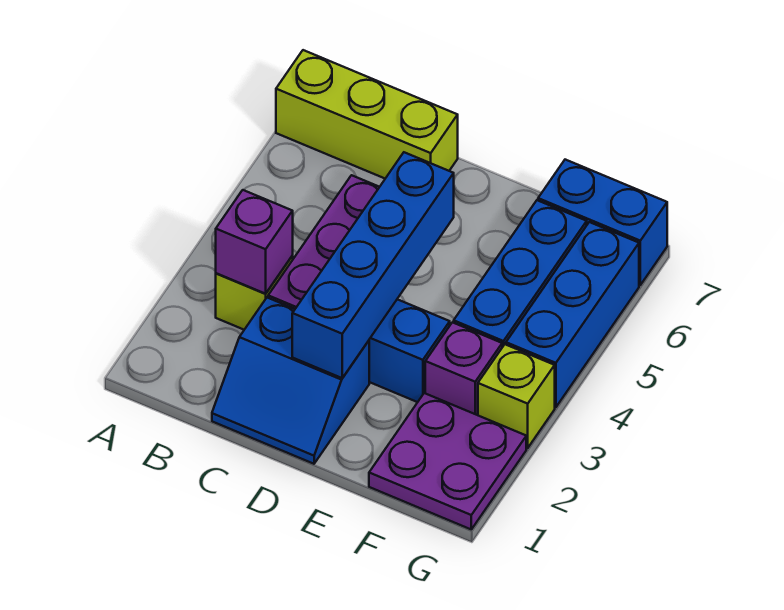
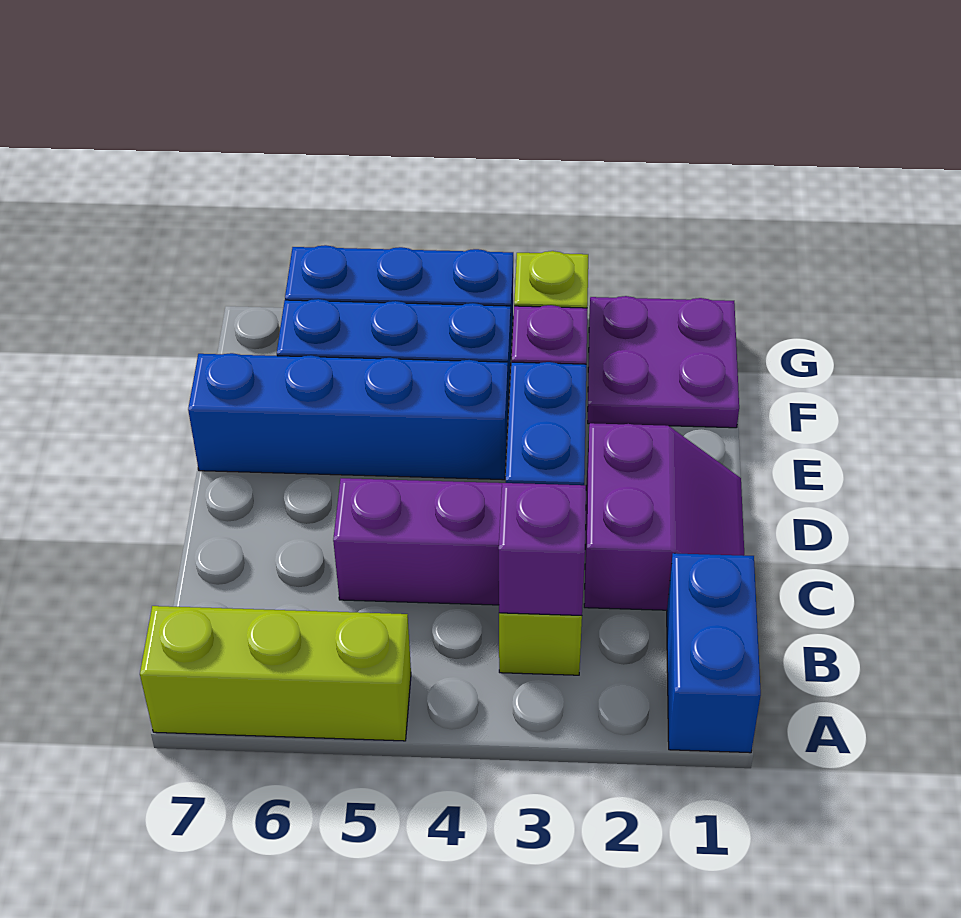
lime brick A7:C7 level 1 -> lime brick A5:A7 level 1
blue slope C1:D2 level 1 top 2 -> purple slope C1:D2 level 1 top 2
blue brick D2:D5 level 2 -> blue brick E4:E7 level 1
blue brick F7:G7 level 1 -> blue brick A1:B1 level 1

